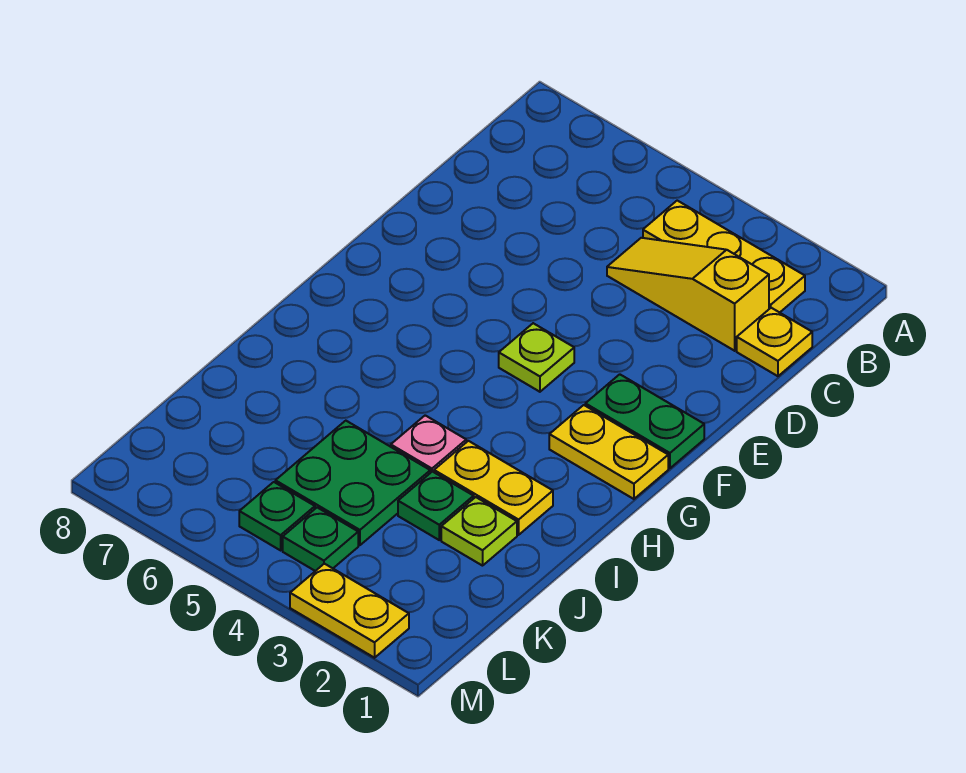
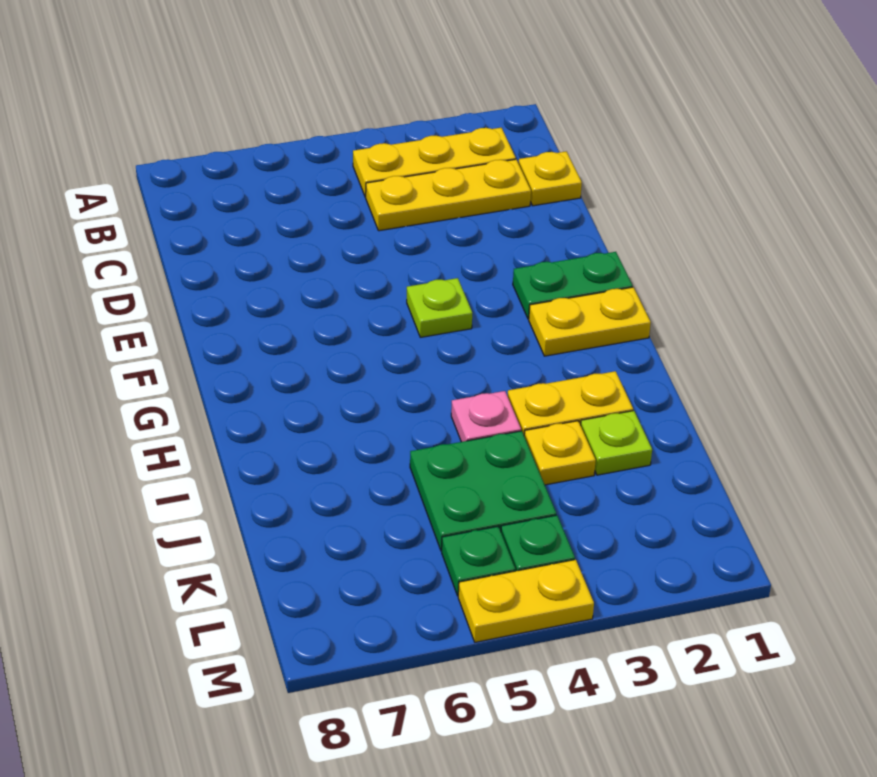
yellow slope C2:C4 level 1 top 2 -> yellow plate C2:C4 level 1
green plate J3 level 1 -> yellow plate J3 level 1
yellow plate M2:M3 level 1 -> yellow plate M4:M5 level 1

